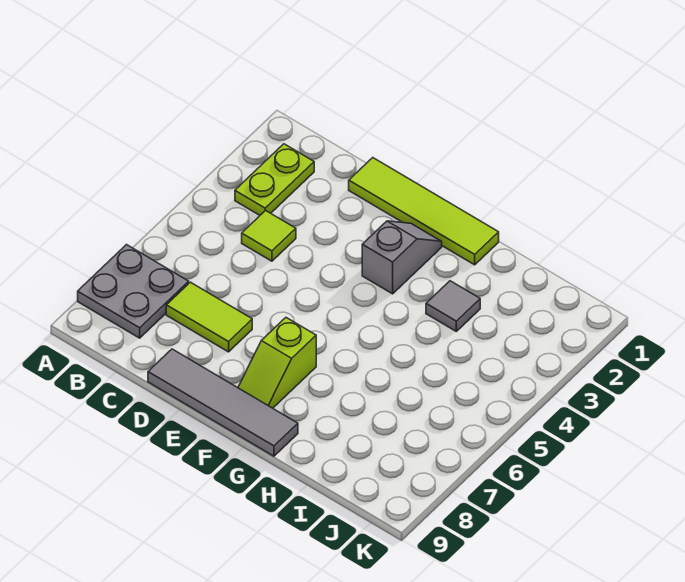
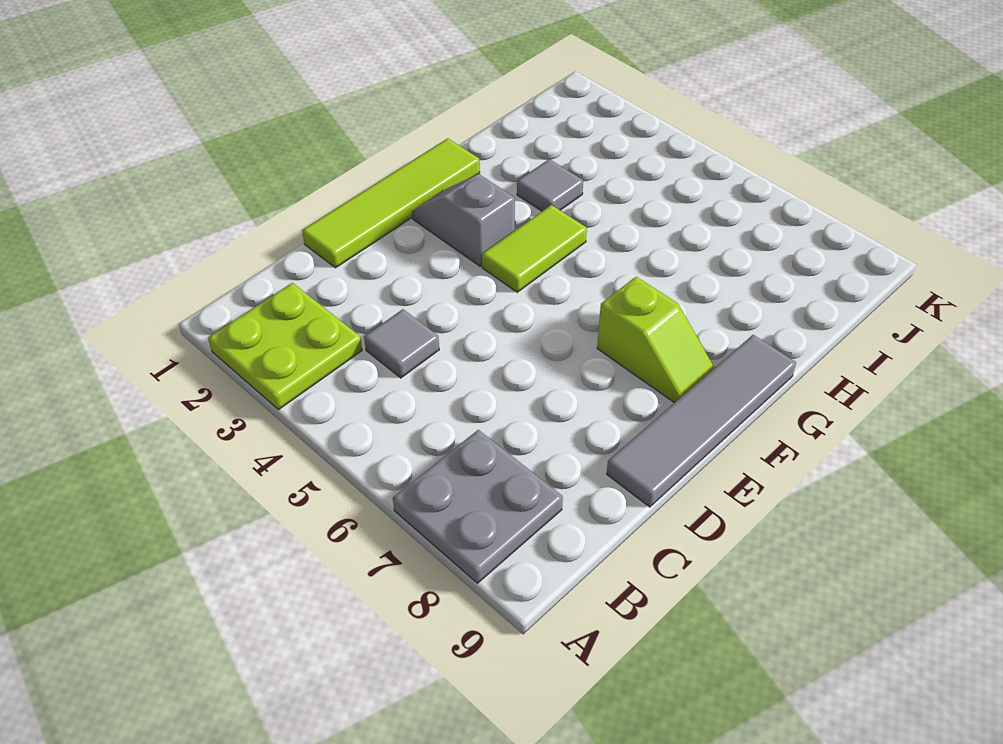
lime plate B2:B3 level 1 -> lime plate A2:B3 level 1
lime tile C4 level 1 -> grey tile C4 level 1
lime tile C7:D7 level 1 -> lime tile F4:G4 level 1

